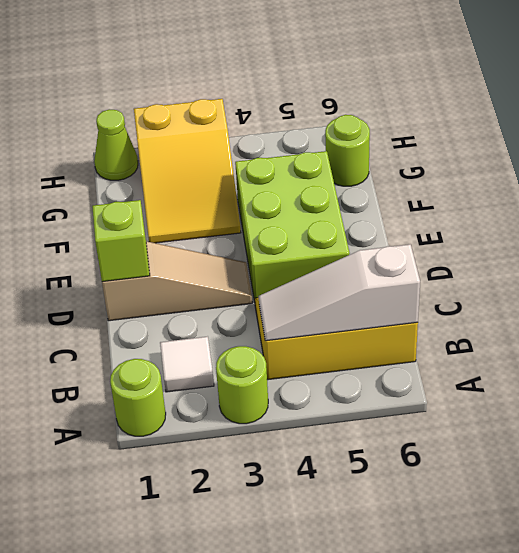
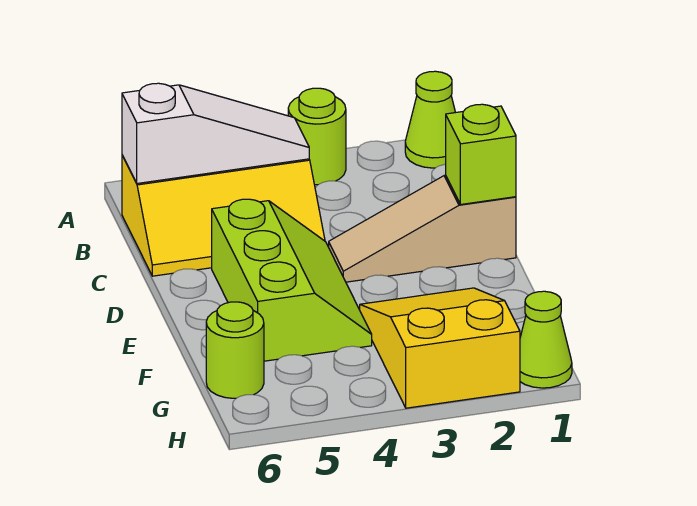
lime round brick A1 level 1 -> lime cone A1 level 1
white tile B2 level 1 -> none
lime brick D4:F5 level 1 -> lime slope D4:F5 level 1 top 5

